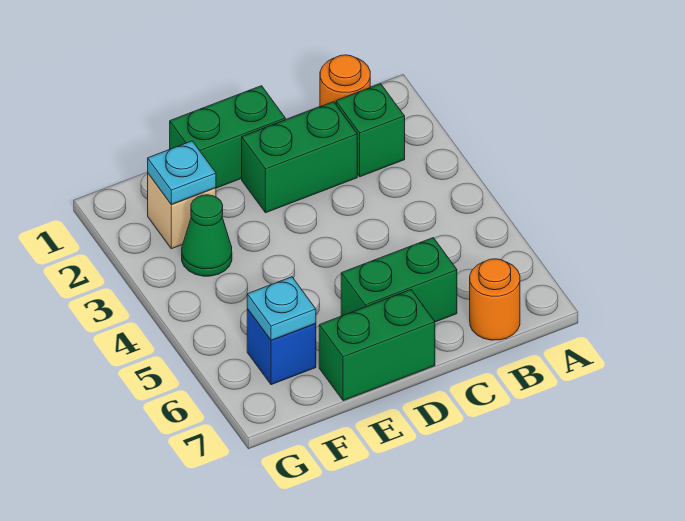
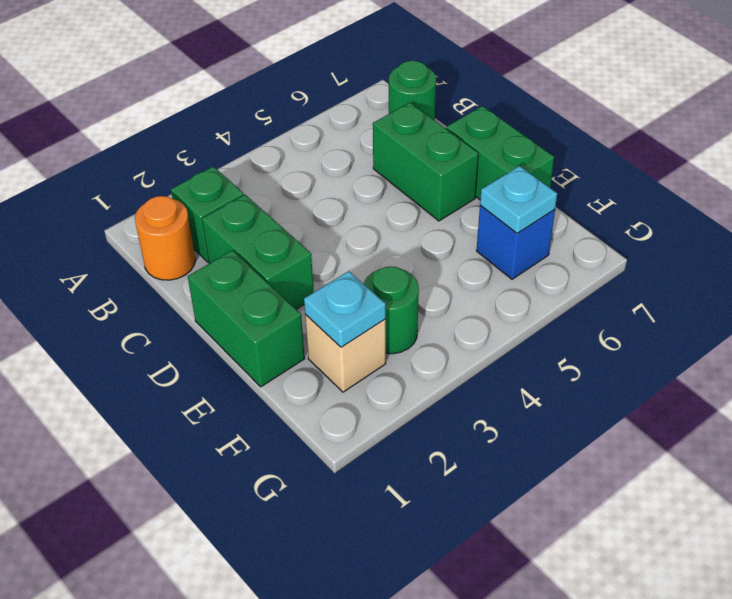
orange round brick B7 level 1 -> green round brick B7 level 1
green cone F3 level 1 -> green round brick F3 level 1

